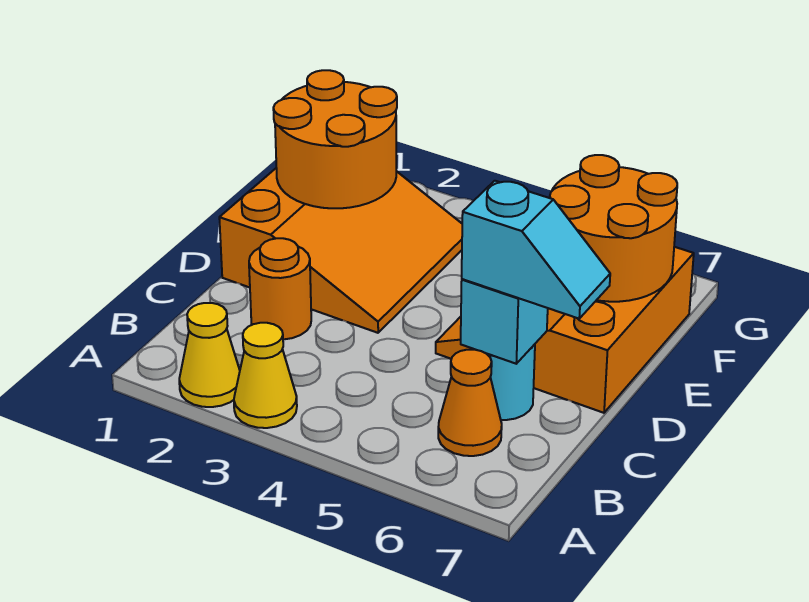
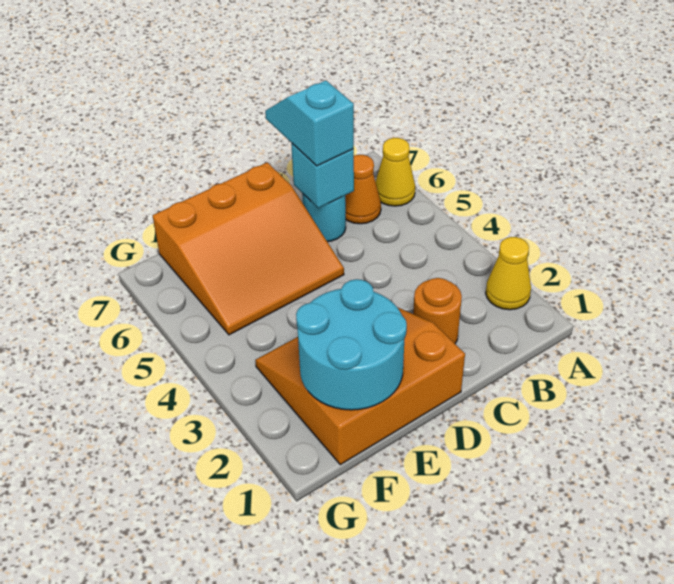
yellow cone A3 level 1 -> yellow cone A6 level 1
orange round brick E1:F2 level 2 -> cyan round brick E1:F2 level 2
orange round brick E6:F7 level 2 -> none

